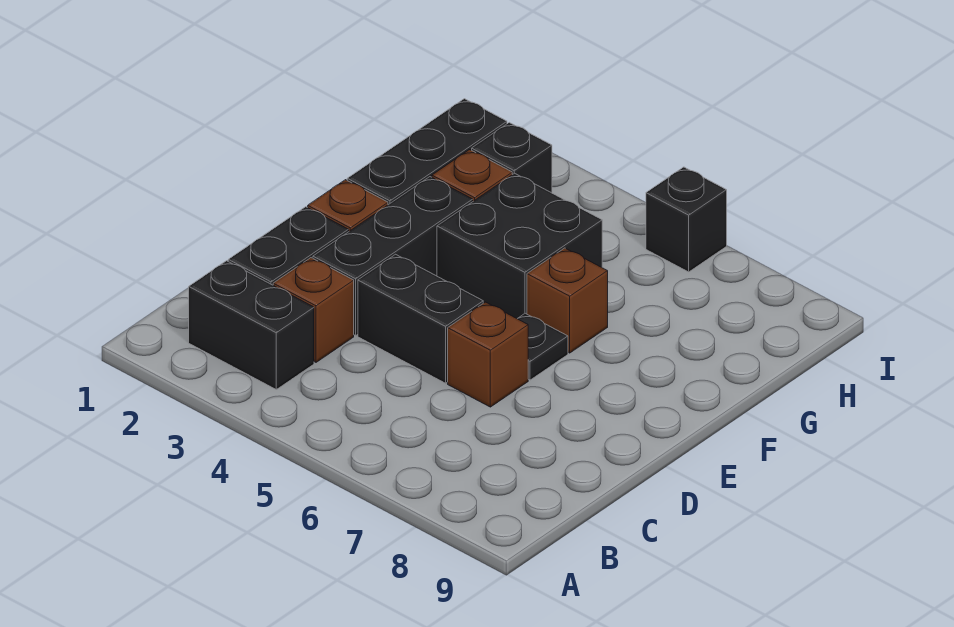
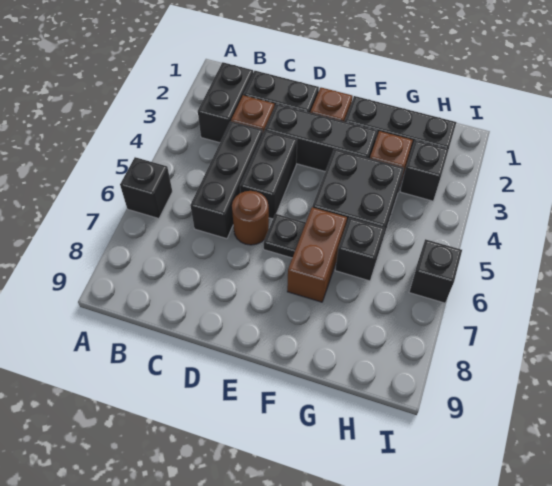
none -> black brick A6 level 1
none -> black brick C4:C6 level 1
brown brick D6 level 1 -> brown round brick D6 level 1
brown brick F6 level 1 -> brown brick F6:F7 level 1
none -> black brick G6 level 1

